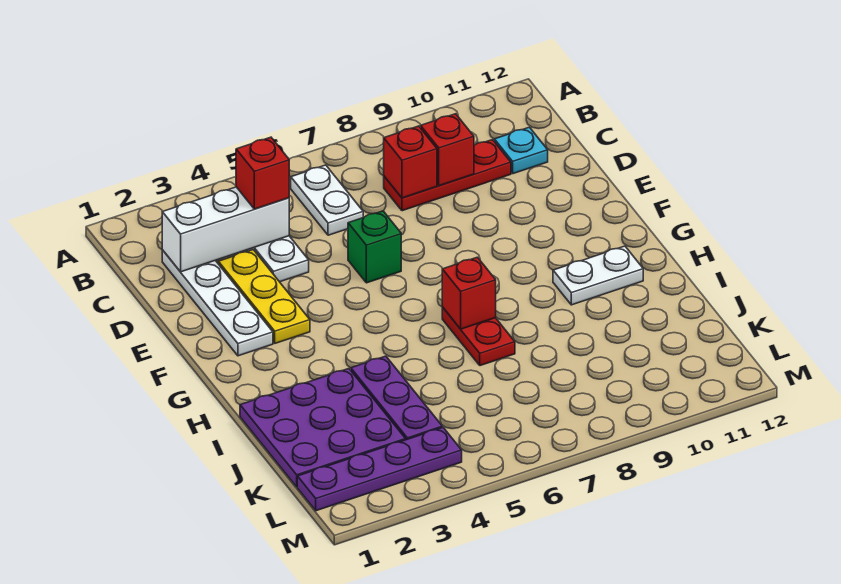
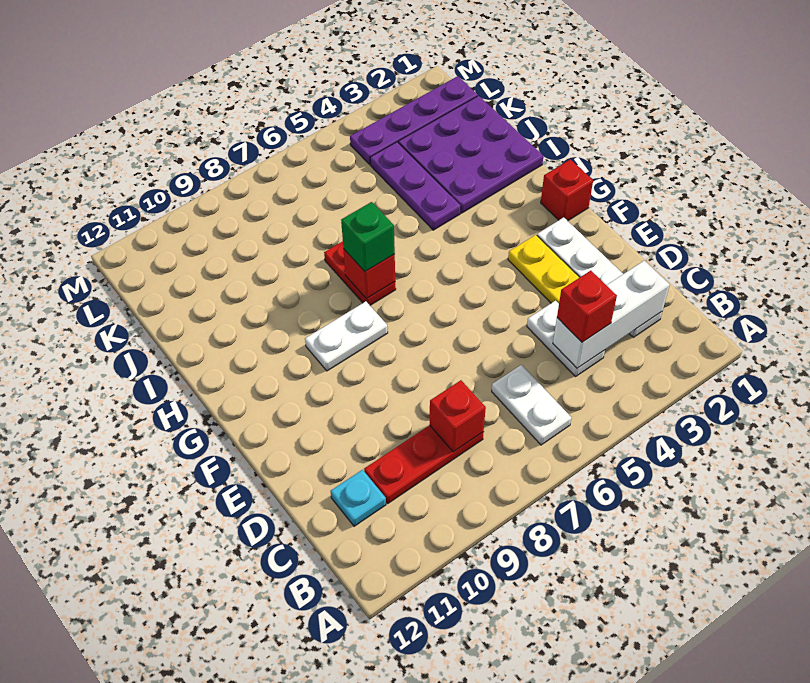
red brick C9 level 2 -> red brick G1 level 1
green brick E6 level 1 -> green brick H7 level 3
white plate H10:H11 level 1 -> white plate G8:G9 level 1

